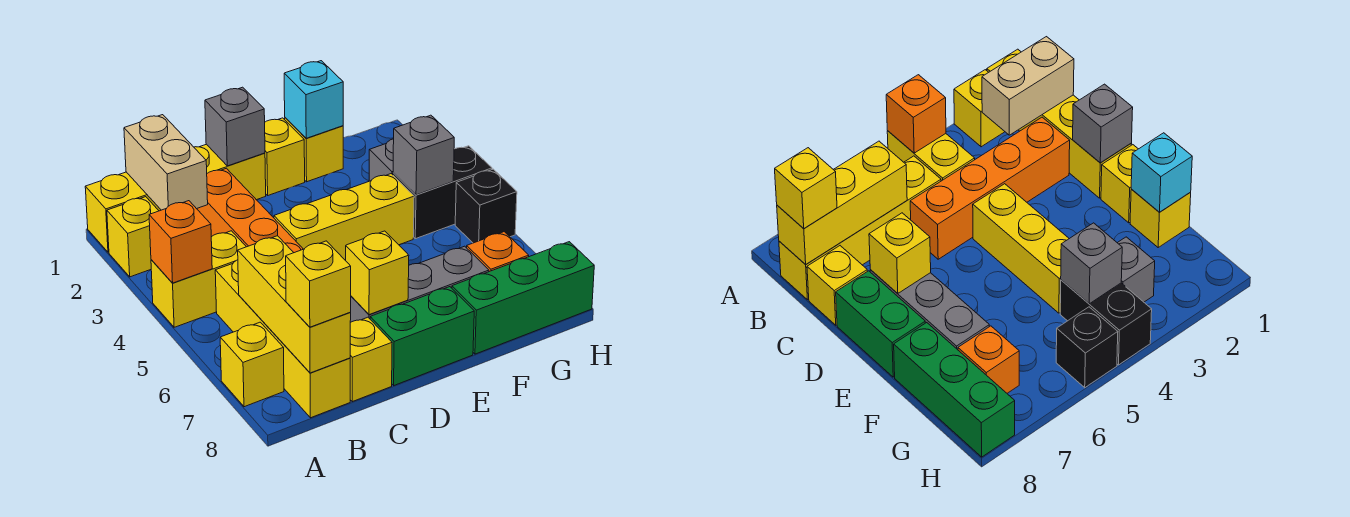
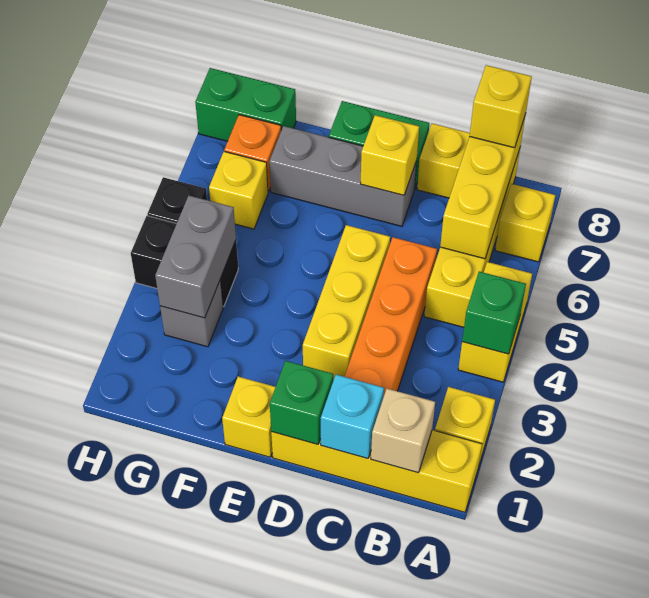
yellow brick A4:B4 level 1 -> yellow brick A4:A5 level 1
orange brick A4 level 2 -> green brick A4 level 2
tan brick B1:B2 level 2 -> tan brick B1 level 2
grey brick D1 level 2 -> green brick D1 level 2
yellow brick D4:F4 level 1 -> yellow brick D3:D5 level 1
yellow brick F1 level 1 -> yellow brick G6 level 1
cyan brick F1 level 2 -> cyan brick C1 level 2
green brick F8:H8 level 1 -> green brick G8:H8 level 1
grey brick G4 level 2 -> grey brick G3:G4 level 2

